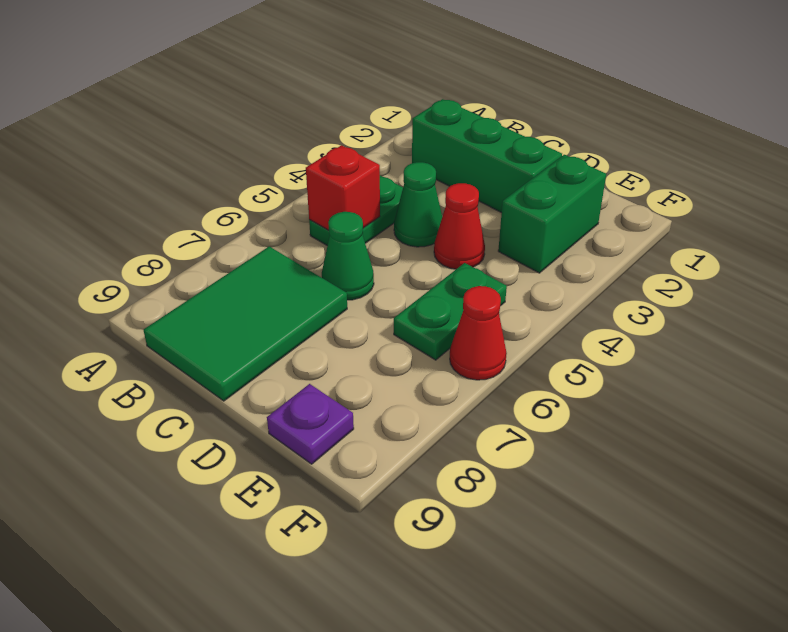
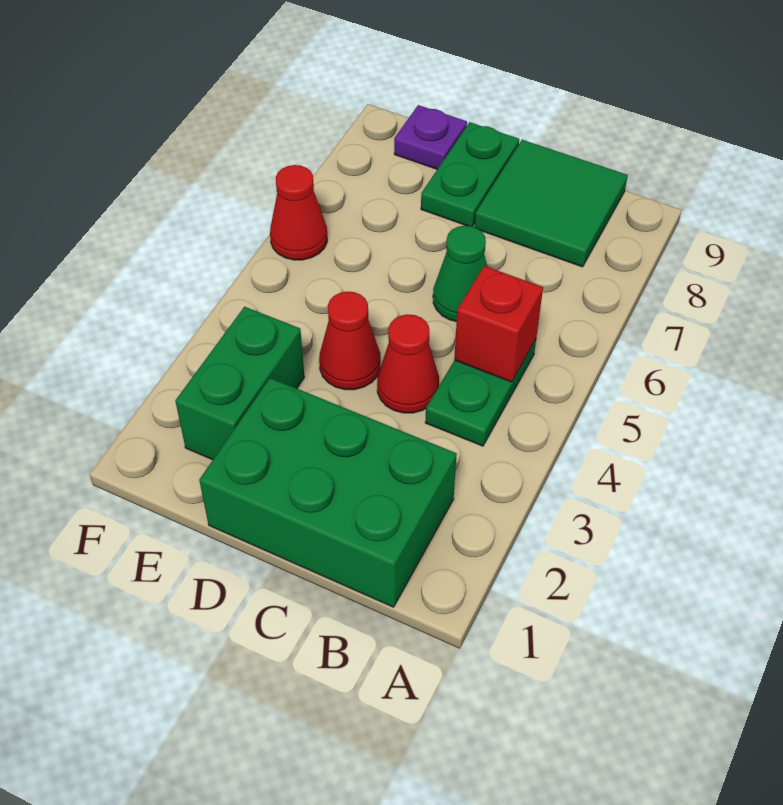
green brick B2:D2 level 1 -> green brick B1:D2 level 1
green tile B7:C9 level 1 -> green tile B8:C9 level 1
green cone C4 level 1 -> red cone C4 level 1
green plate E5:E6 level 1 -> green plate D8:D9 level 1

